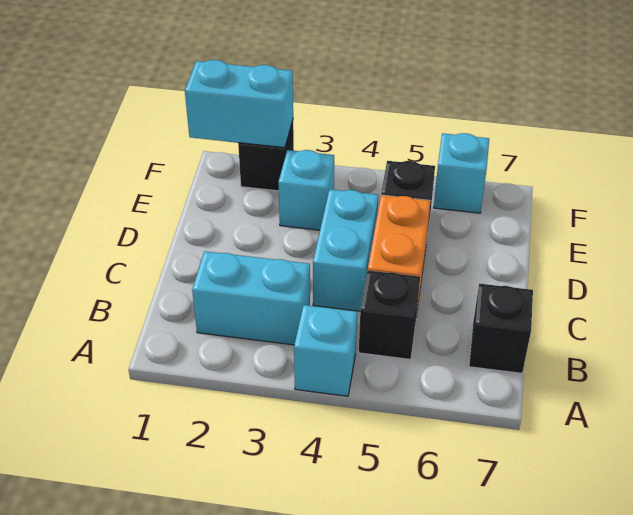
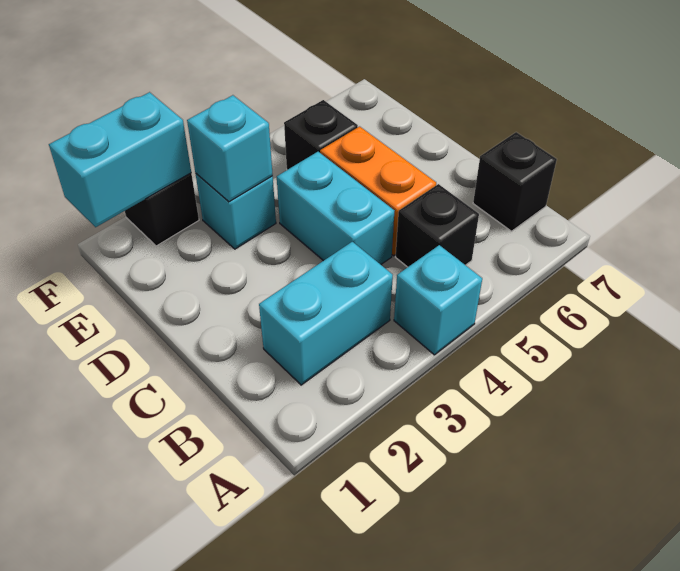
cyan brick F6 level 1 -> cyan brick E3 level 2

